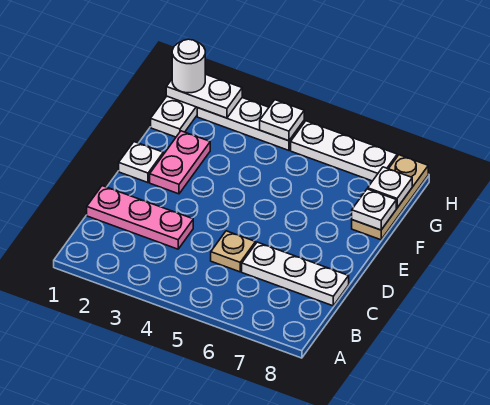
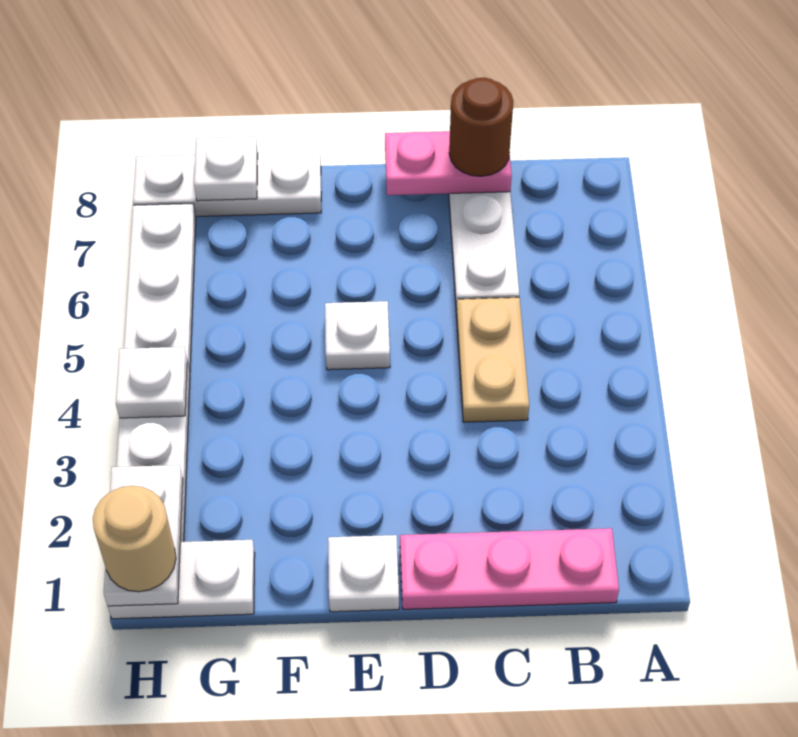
pink plate C1:C3 level 1 -> pink plate B1:D1 level 1
tan plate C5 level 1 -> tan plate C4:C5 level 1
none -> brown round brick C8 level 3
pink plate E2:F2 level 1 -> pink plate C8:D8 level 2
tan plate F8:H8 level 1 -> white plate F8:H8 level 1
white plate F8 level 2 -> white plate E5 level 1
white round brick H1 level 3 -> tan round brick H1 level 3

